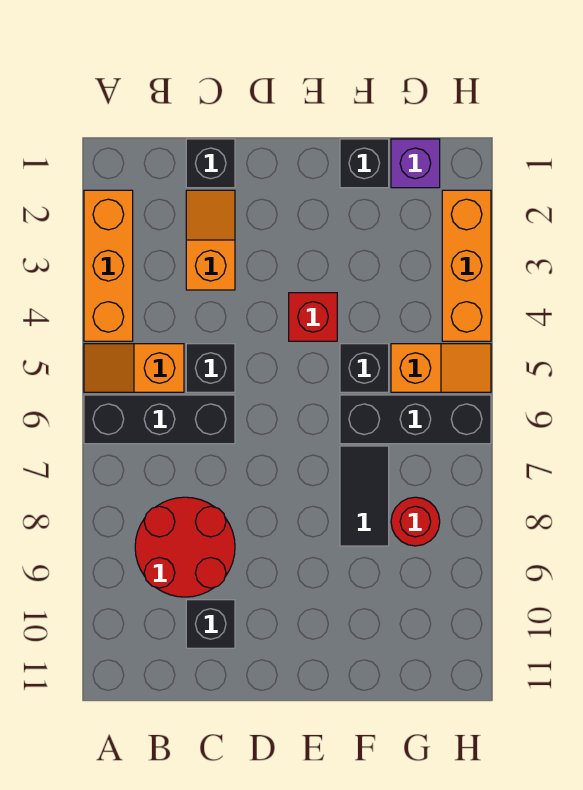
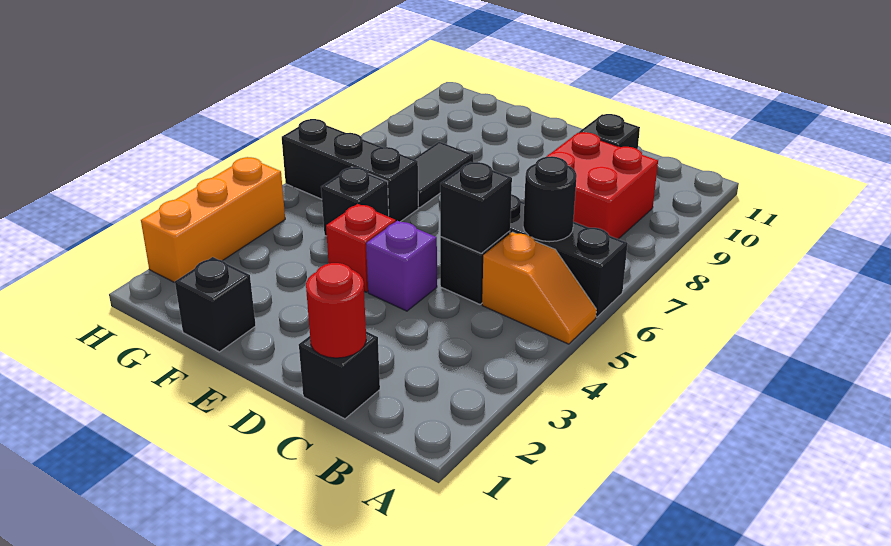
orange brick A2:A4 level 1 -> none
none -> black round brick B6 level 2
red round brick B8:C9 level 1 -> red brick B8:C9 level 1
orange slope C2:C3 level 1 top 3 -> none
none -> black brick C5 level 2
purple brick G1 level 1 -> purple brick D4 level 1
orange slope G5:H5 level 1 top G -> none
red round brick G8 level 1 -> red round brick C1 level 2

